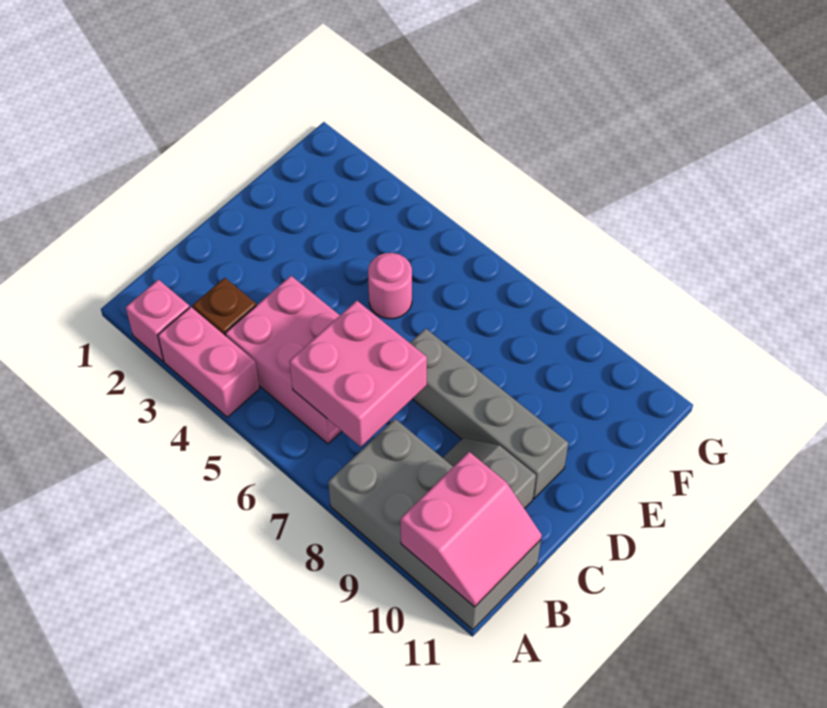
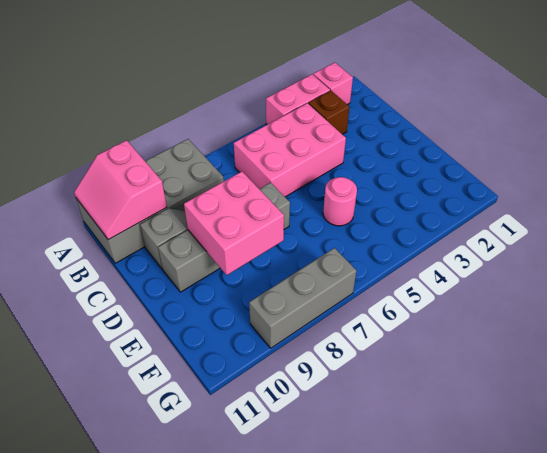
pink brick B6:C7 level 2 -> pink brick D8:E9 level 2
none -> grey brick G7:G9 level 1

